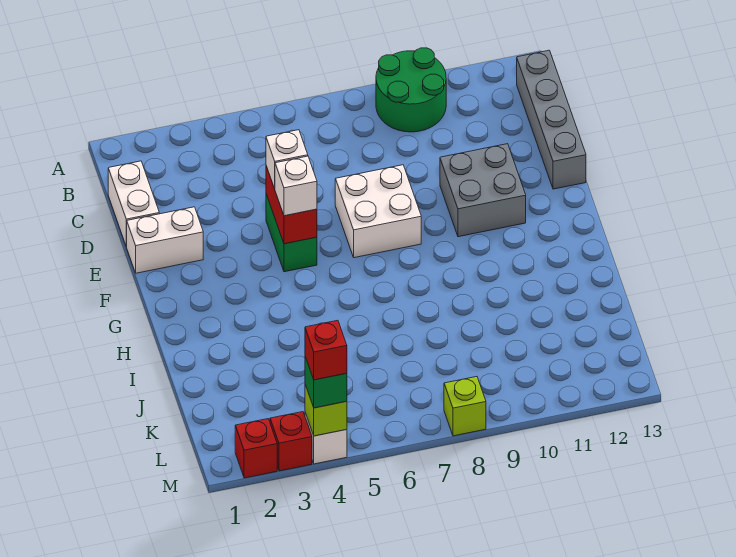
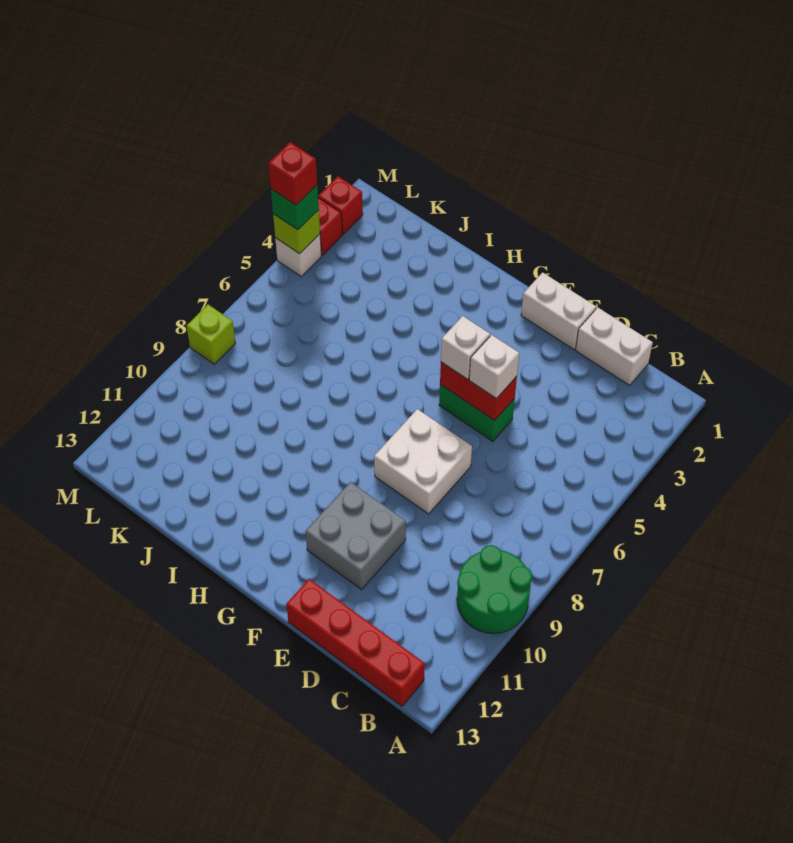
grey brick B13:E13 level 1 -> red brick B13:E13 level 1
white brick E1:E2 level 1 -> white brick E1:F1 level 1

